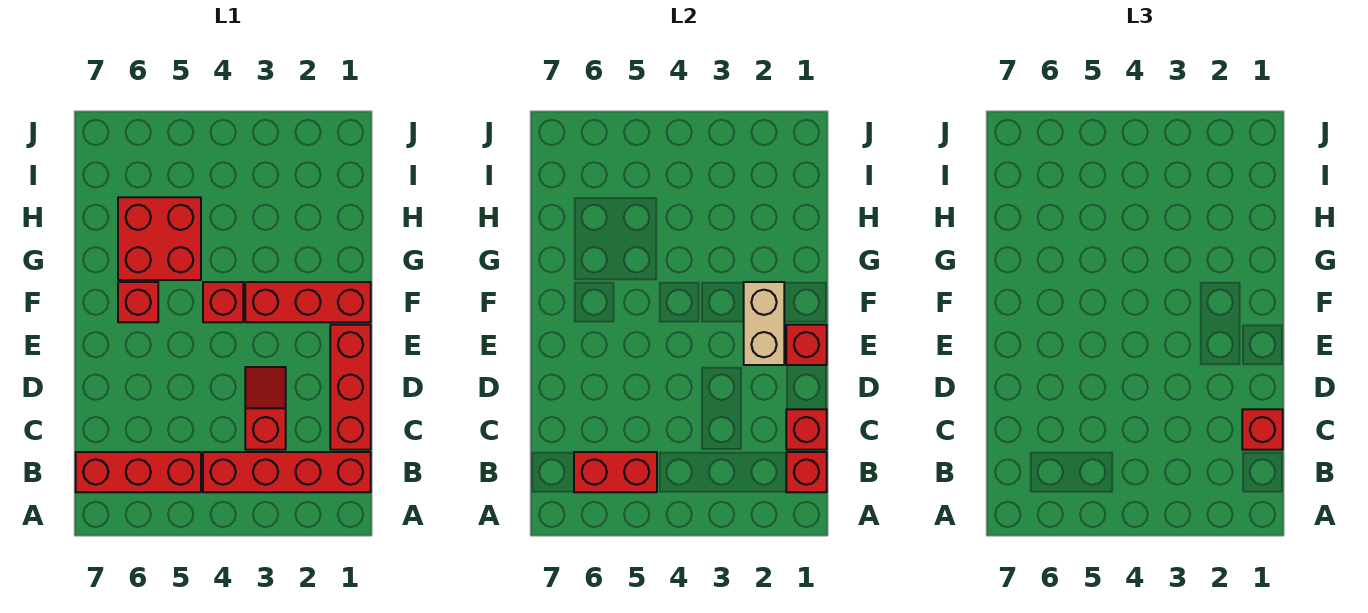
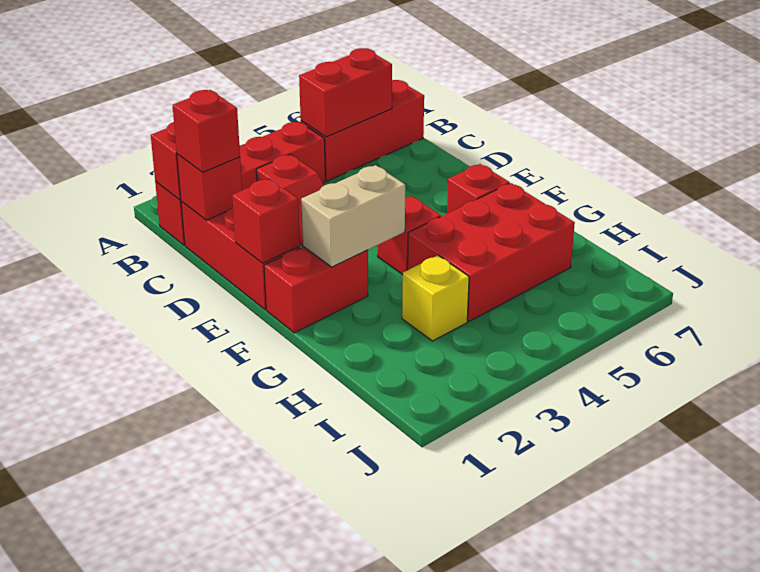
tan brick E2:F2 level 2 -> tan brick F2:F3 level 2
red brick F1:F3 level 1 -> red brick F1:F2 level 1
red brick G5:H6 level 1 -> red brick G4:H6 level 1
none -> yellow brick H3 level 1

